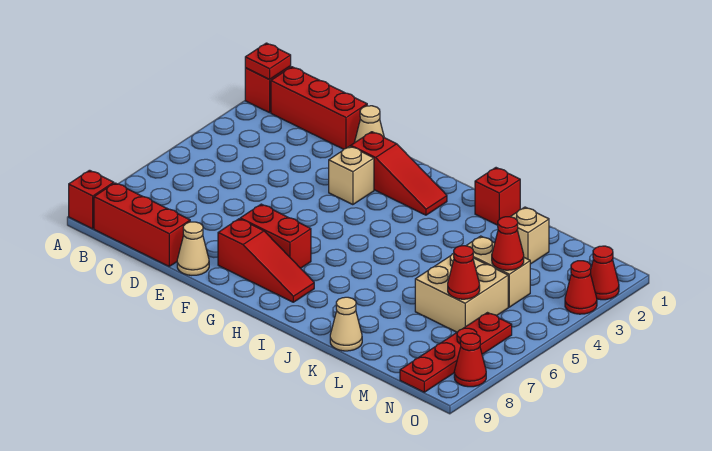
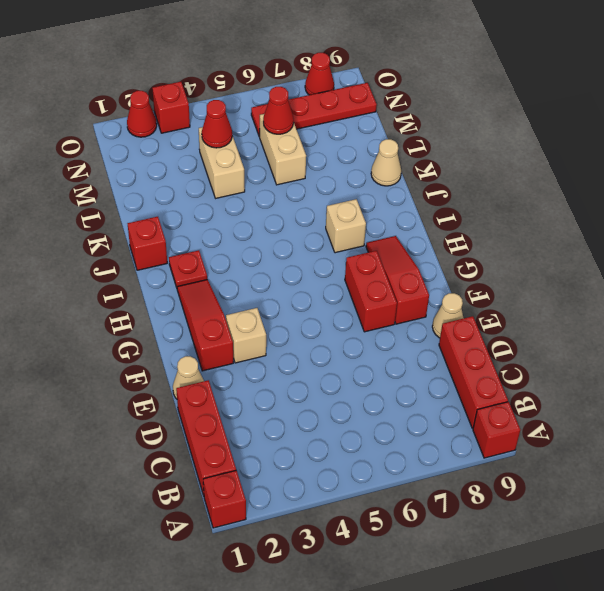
red plate A1 level 2 -> red plate I2 level 1
tan brick L2 level 1 -> tan brick I7 level 1
tan brick L5:M6 level 1 -> tan brick L6:M6 level 1
red cone O3 level 1 -> red brick O3 level 1

